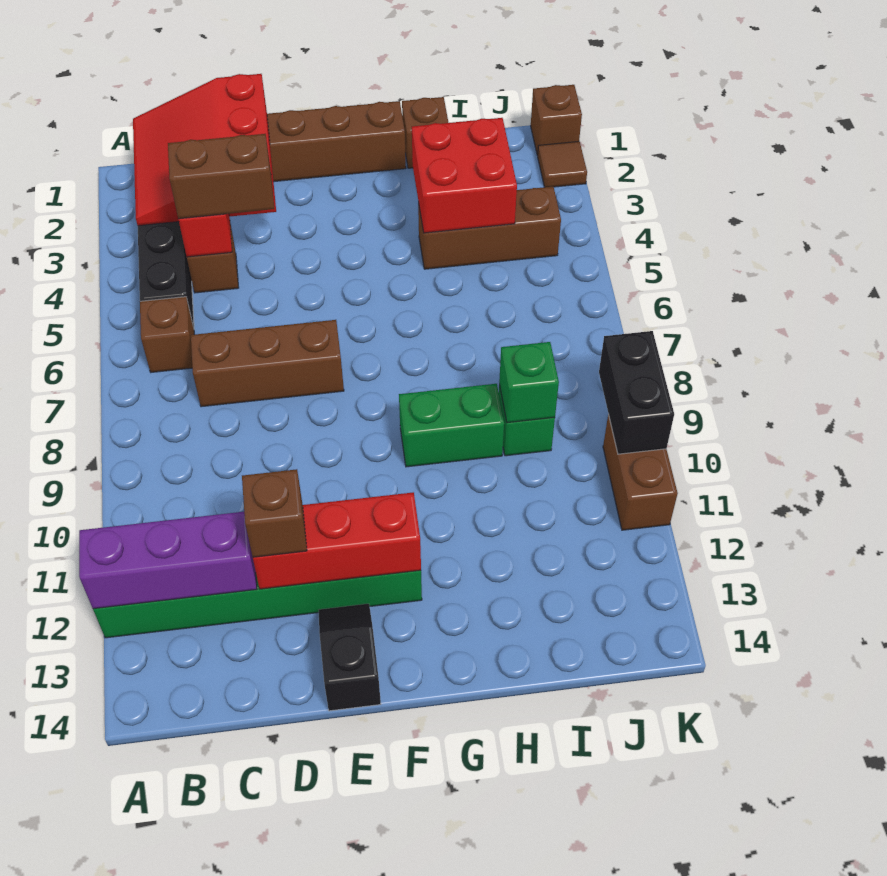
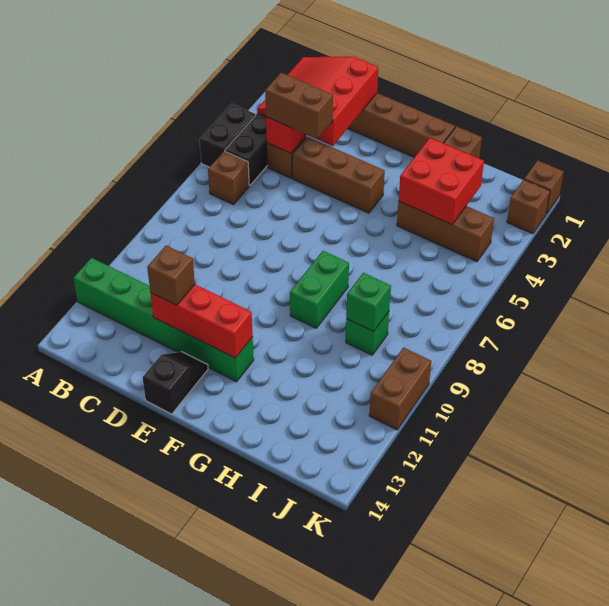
purple brick A12:C12 level 2 -> none
brown brick C7:E7 level 1 -> brown brick D4:F4 level 1
green brick G9:H9 level 1 -> green brick G8:G9 level 1
brown tile K2 level 1 -> brown brick K2 level 1
black brick K9:K10 level 2 -> black brick A4:A5 level 1

